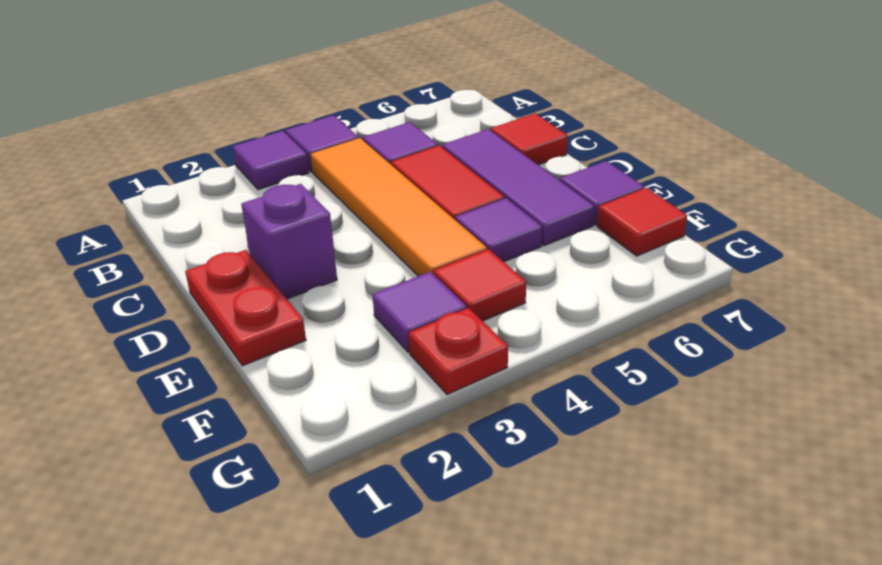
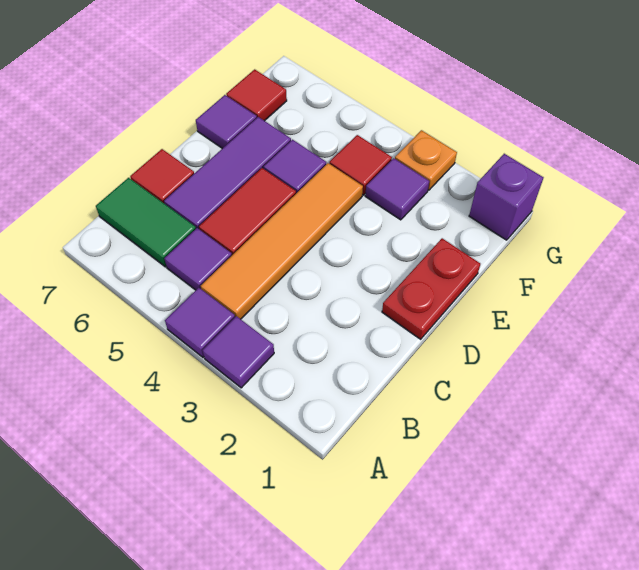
none -> green tile B6:B7 level 1
purple brick D2 level 1 -> purple brick G1 level 1
red plate G3 level 1 -> orange plate G3 level 1

